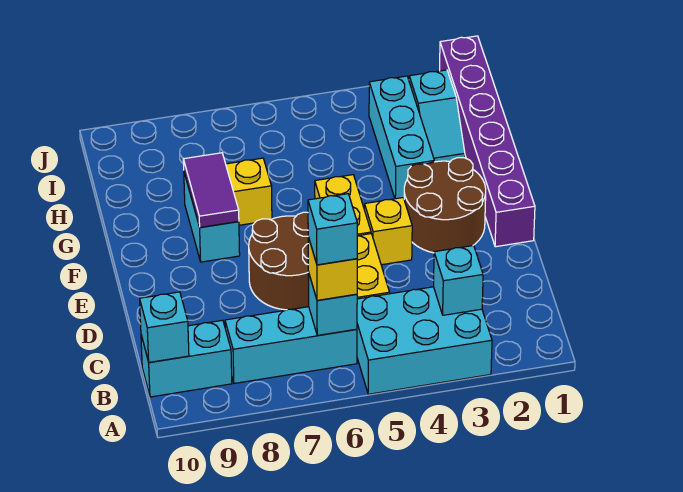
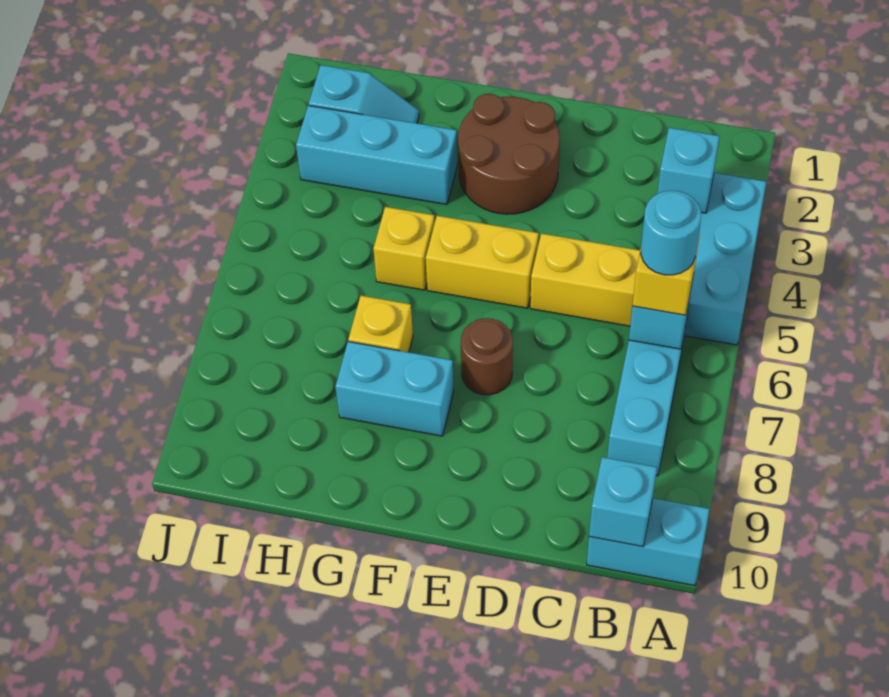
cyan brick B6 level 4 -> cyan round brick B6 level 4
cyan brick B9:B10 level 1 -> cyan brick A10:B10 level 1
brown round brick D6:E7 level 1 -> brown round brick E7 level 1
purple brick E1:J1 level 1 -> none
yellow brick E4 level 1 -> yellow brick G5 level 1
purple tile F8:G8 level 2 -> none

